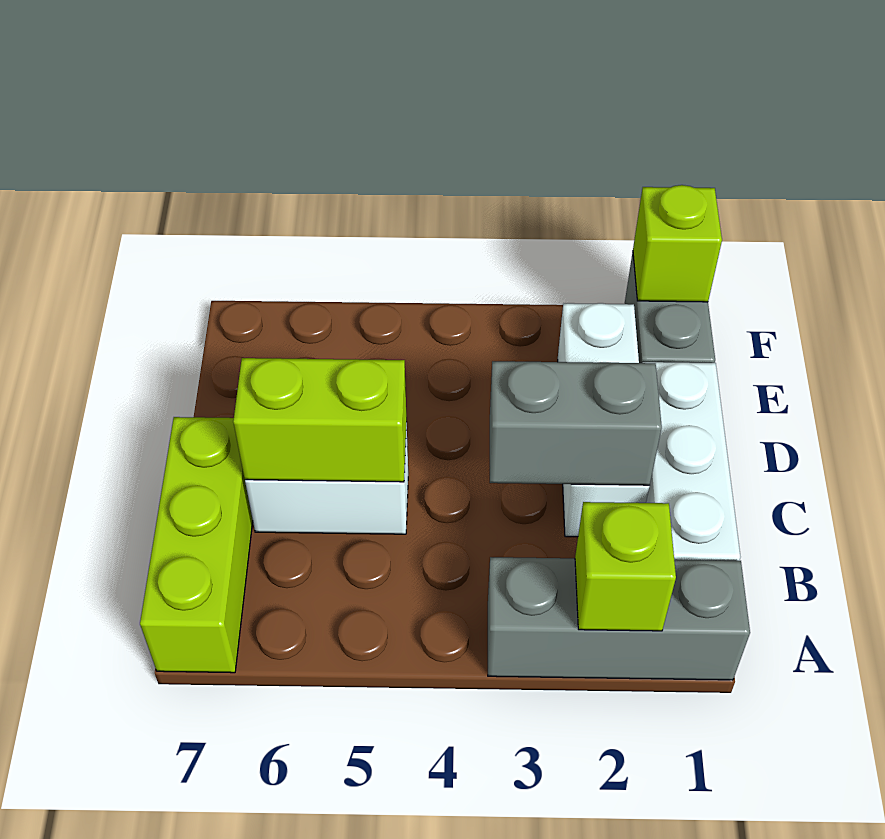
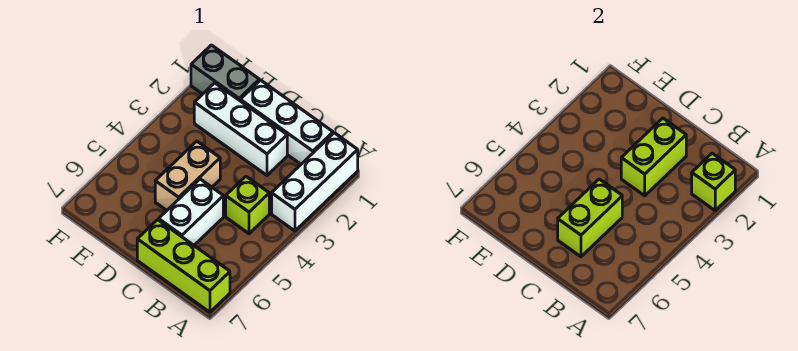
grey brick A1:A3 level 1 -> white brick A1:A3 level 1
grey brick C2:C3 level 2 -> lime brick C2:C3 level 2
none -> tan brick D4:D5 level 1
lime brick F1 level 2 -> lime brick B4 level 1

